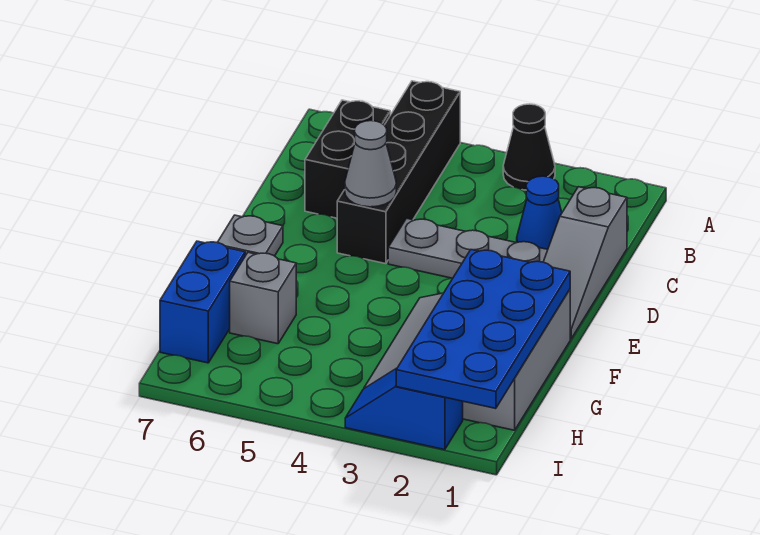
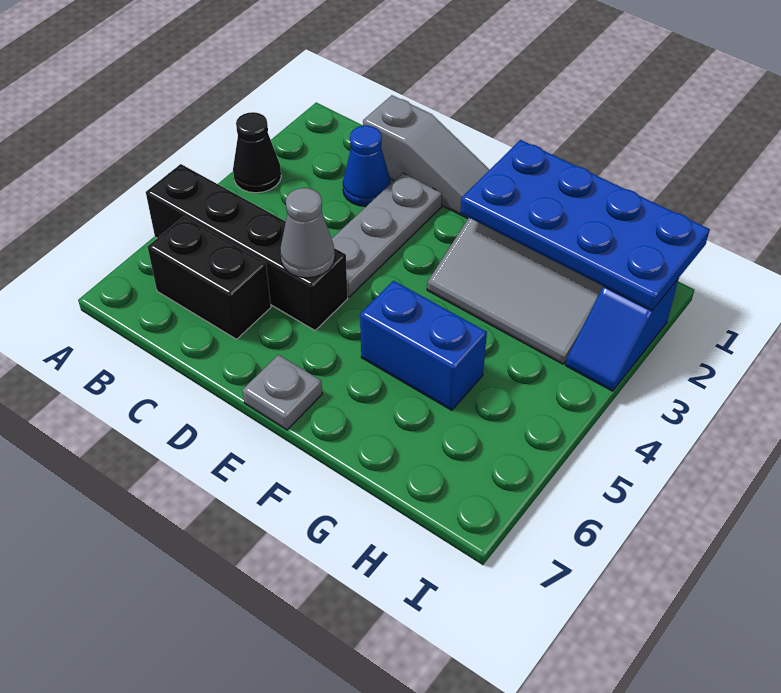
grey brick G6 level 1 -> none
blue brick G7:H7 level 1 -> blue brick F5:G5 level 1

